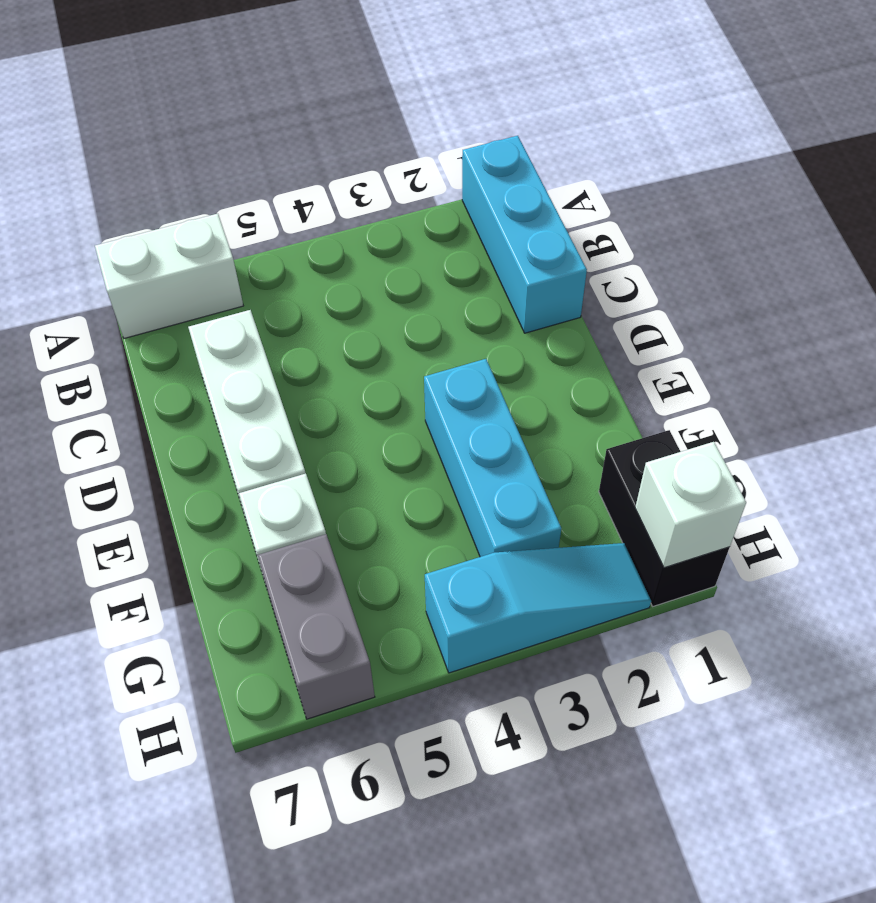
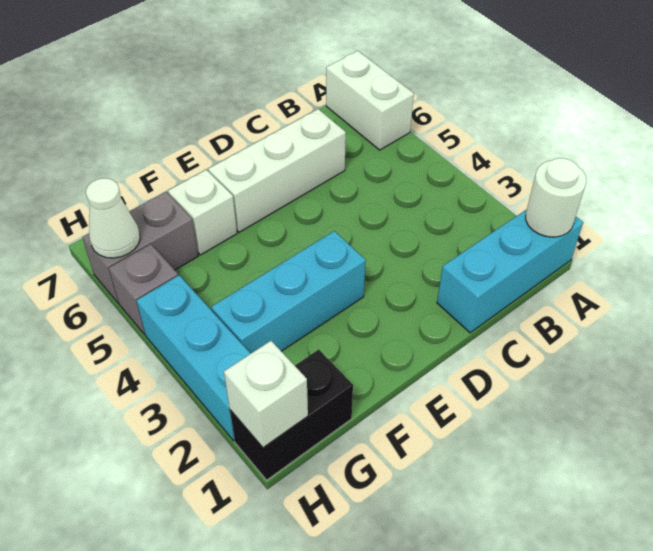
none -> white round brick A1 level 2
cyan slope H2:H4 level 1 top 4 -> cyan brick H2:H4 level 1
none -> grey brick H5 level 1
none -> white cone H6 level 2

